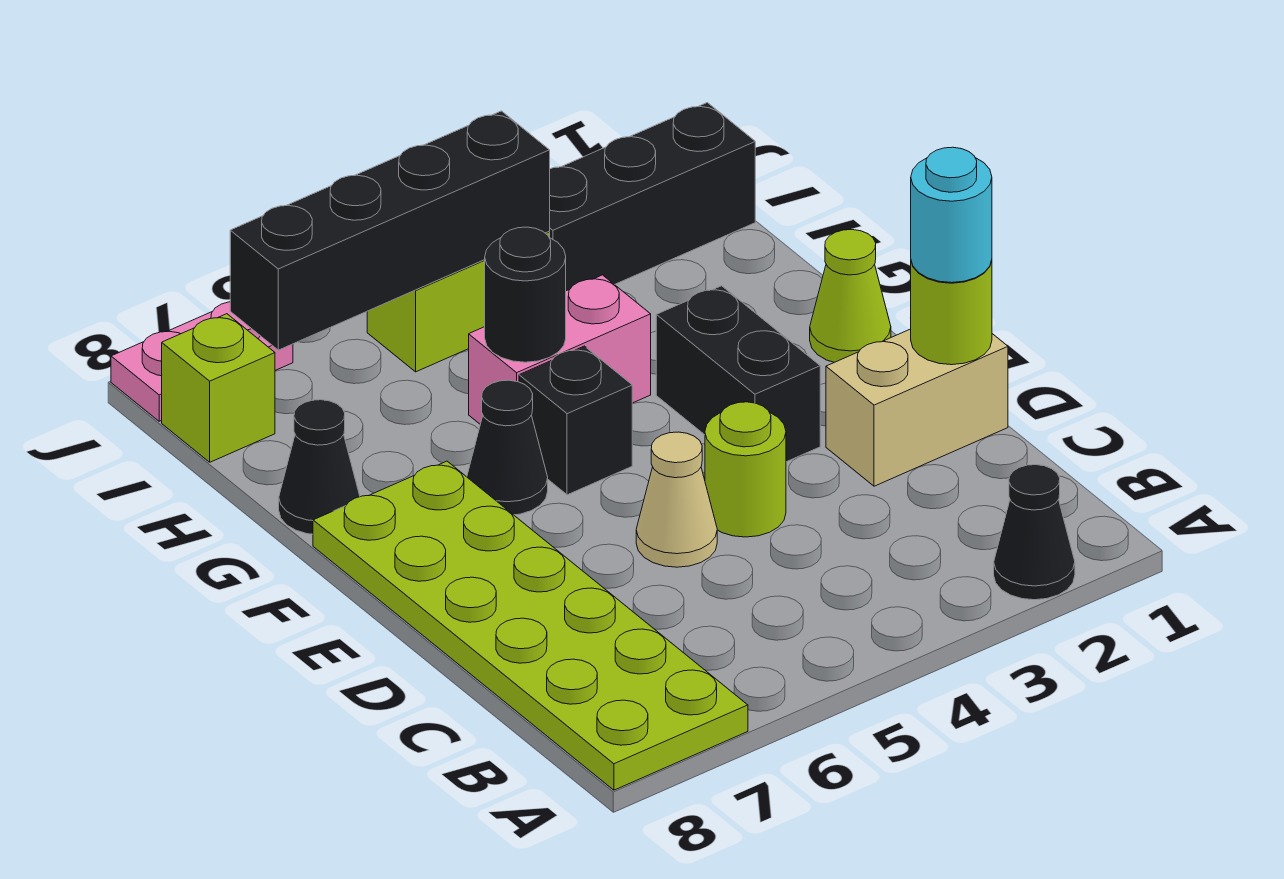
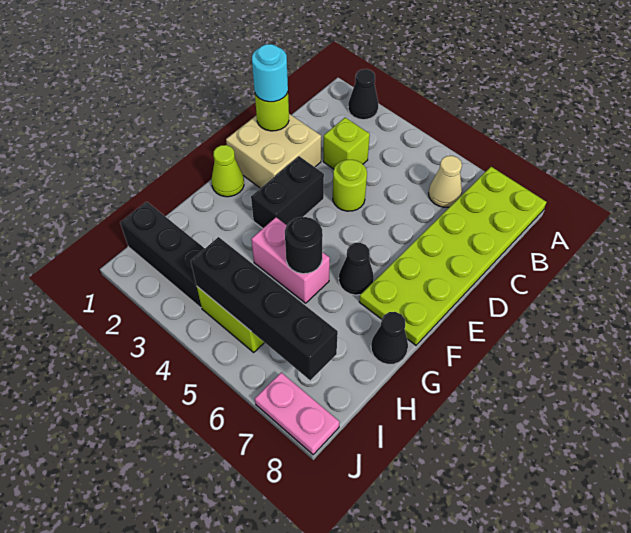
tan brick D1:D2 level 1 -> tan brick D1:E2 level 1
tan cone D5 level 1 -> tan cone B6 level 1
black brick F5 level 1 -> none
lime brick I8 level 1 -> lime brick C3 level 1

